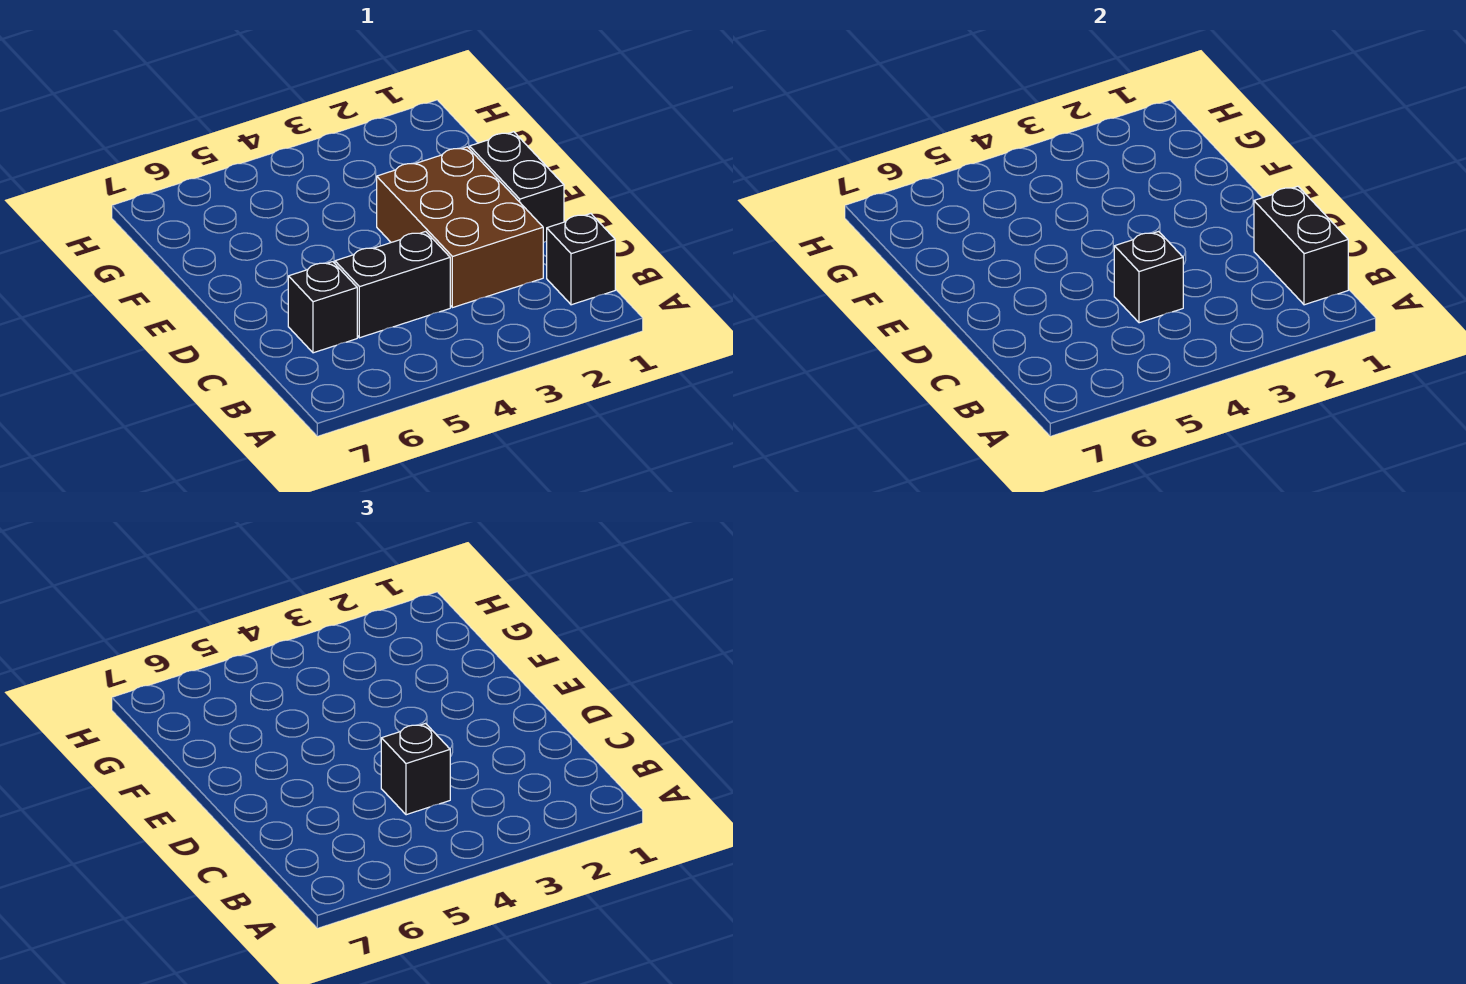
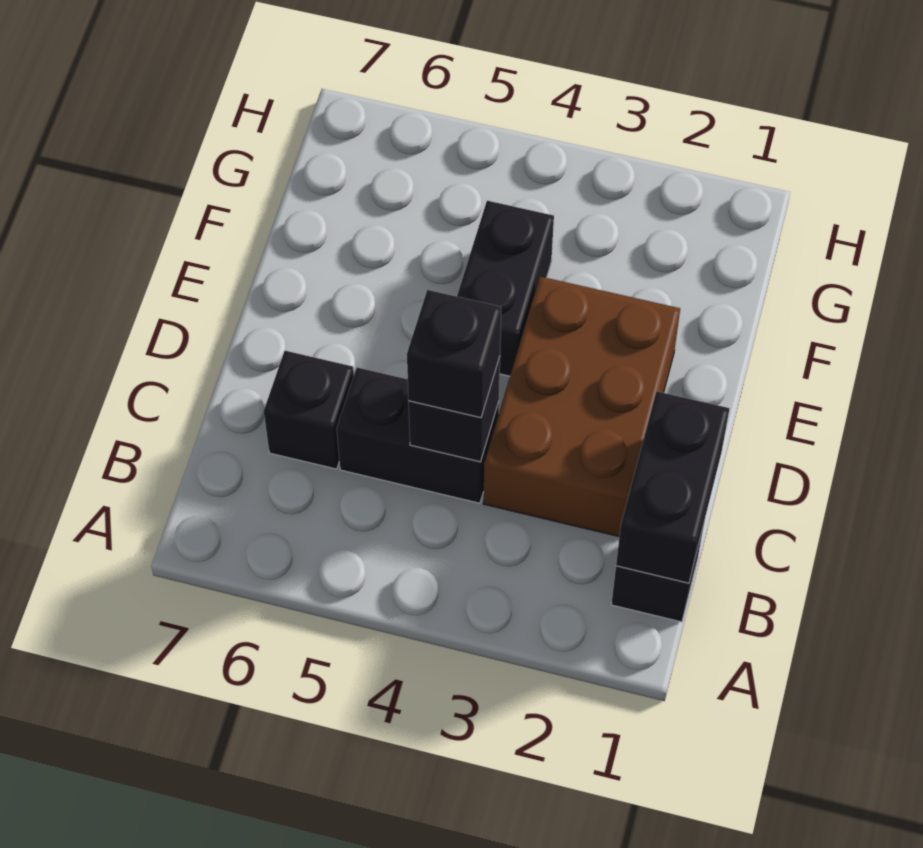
black brick D1:E1 level 1 -> black brick E4:F4 level 1

